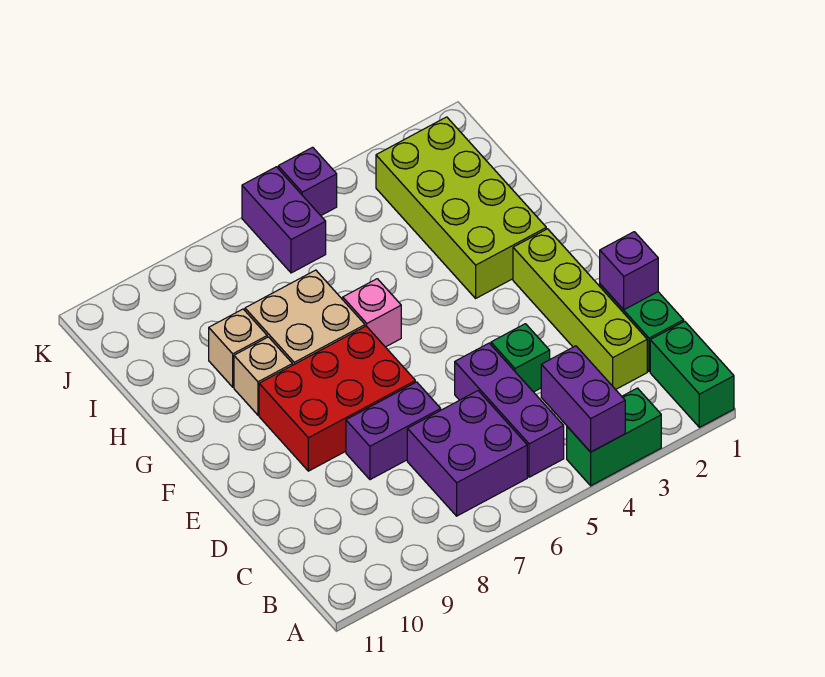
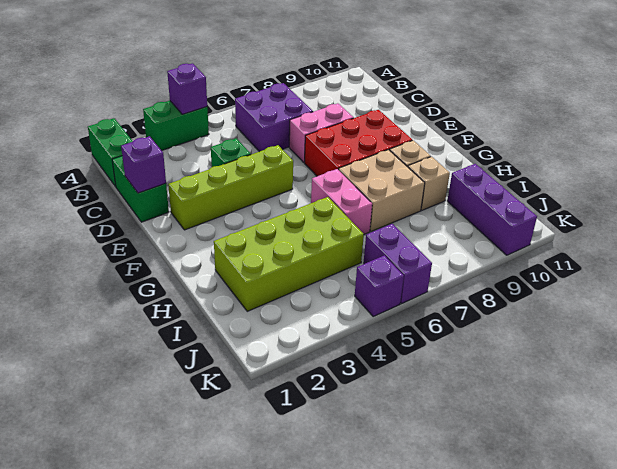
purple brick A4:B4 level 2 -> purple brick A4 level 2
purple brick B5:D5 level 1 -> purple brick I10:K10 level 1
lime brick C2:F2 level 1 -> lime brick E2:E5 level 1
purple brick D7:D8 level 1 -> pink brick D7:D8 level 1
lime brick G2:J3 level 1 -> lime brick H2:I5 level 1
pink brick G6 level 1 -> pink brick G6:H6 level 1

